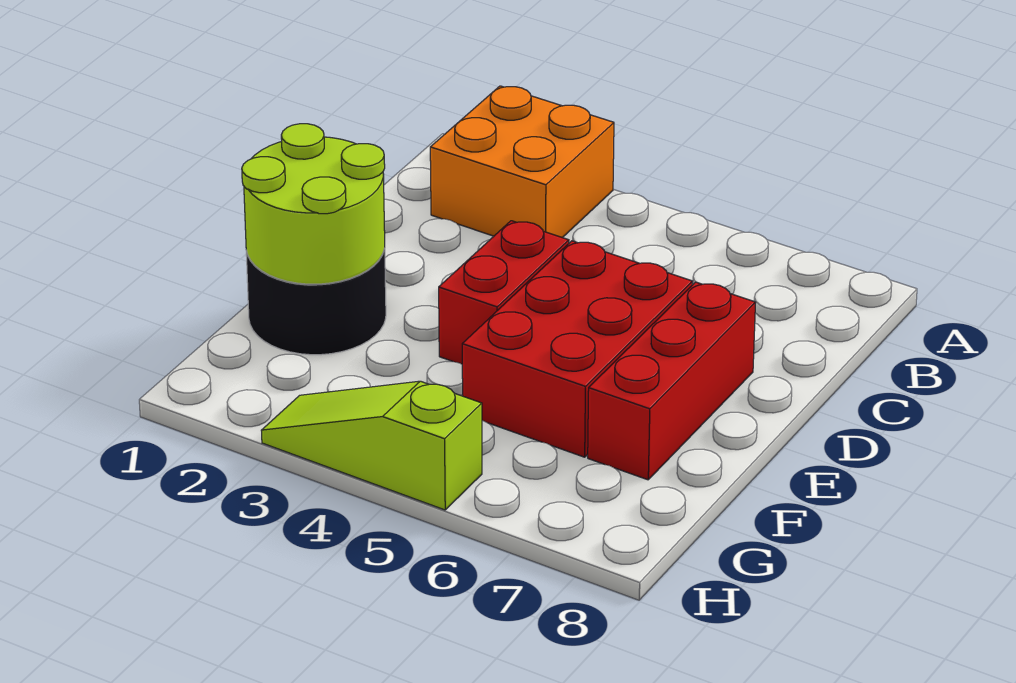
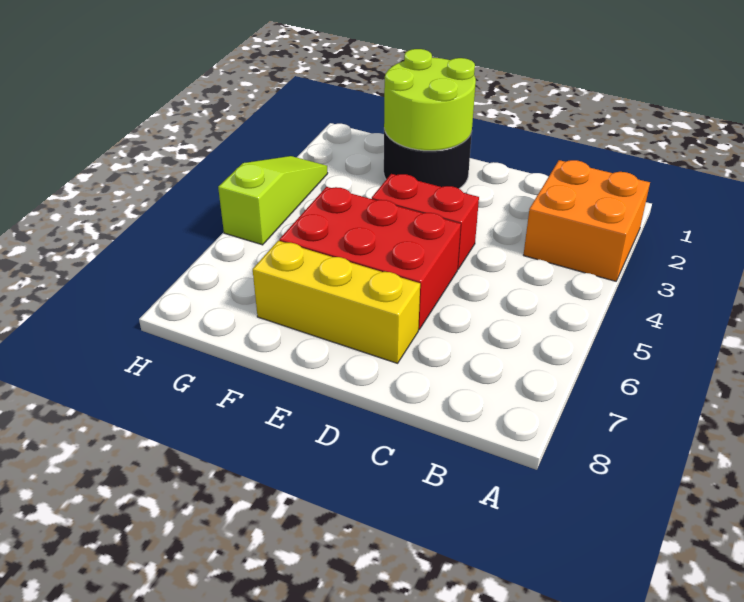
red brick D7:F7 level 1 -> yellow brick D7:F7 level 1

